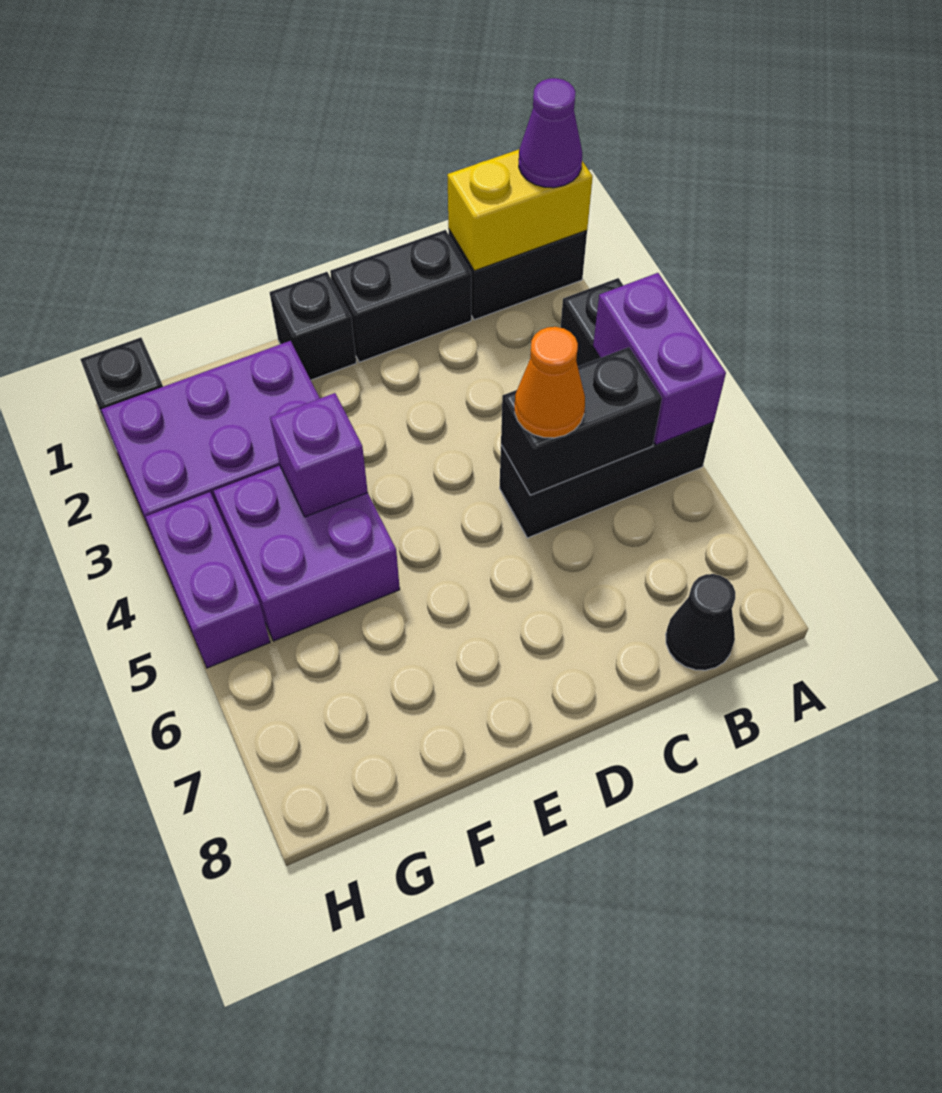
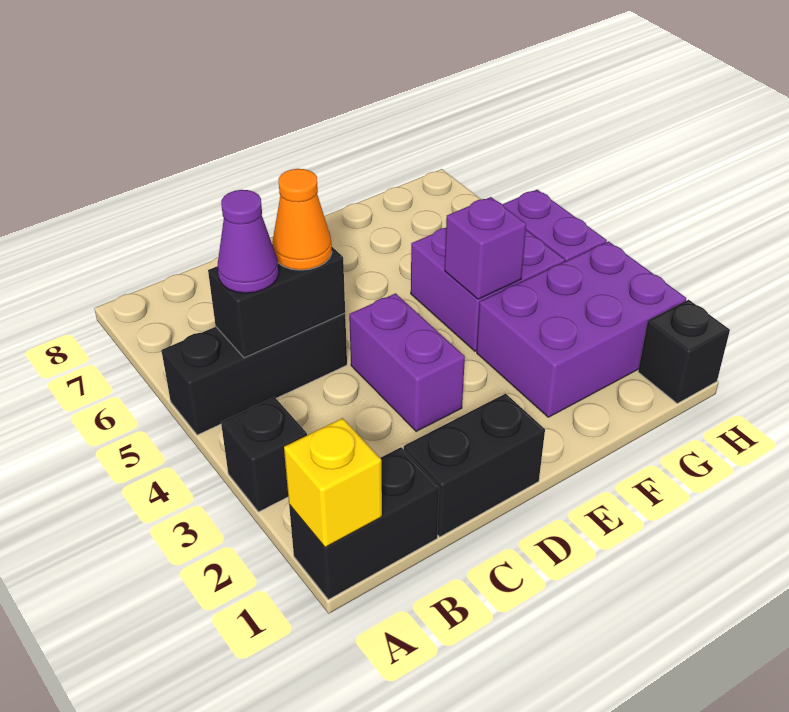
yellow brick A1:B1 level 2 -> yellow brick A1 level 2
purple cone A1 level 3 -> purple cone B5 level 3
purple brick A4:A5 level 2 -> purple brick D3:D4 level 1
black cone B8 level 1 -> none
black brick E1 level 1 -> none

